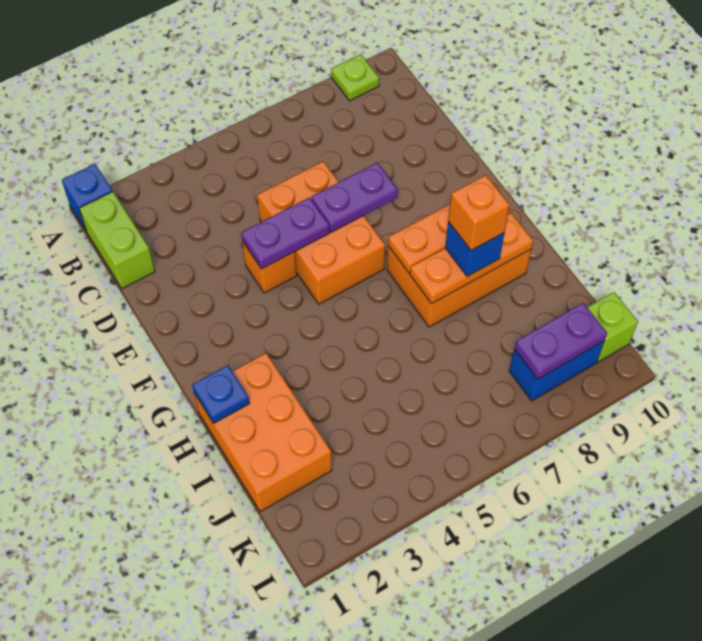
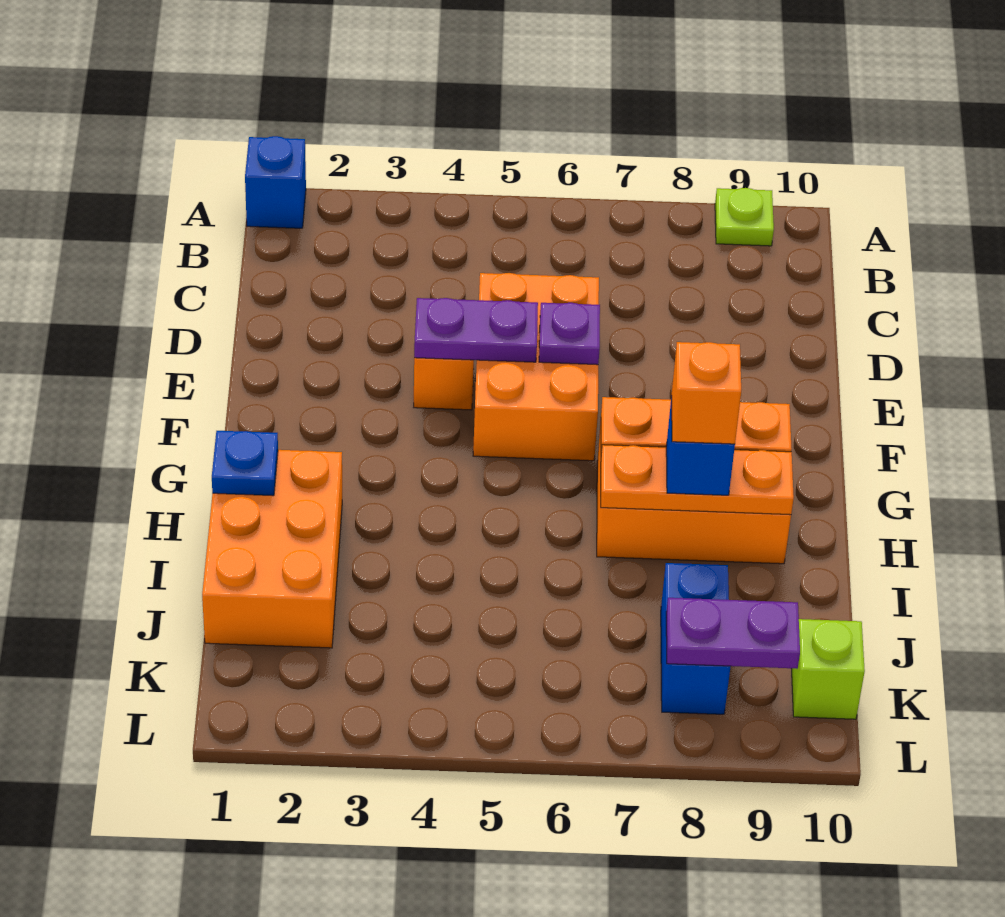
lime brick B1:C1 level 1 -> none
purple plate E6:E7 level 2 -> purple plate E6 level 2
blue brick K8:K9 level 1 -> blue brick J8:K8 level 1

